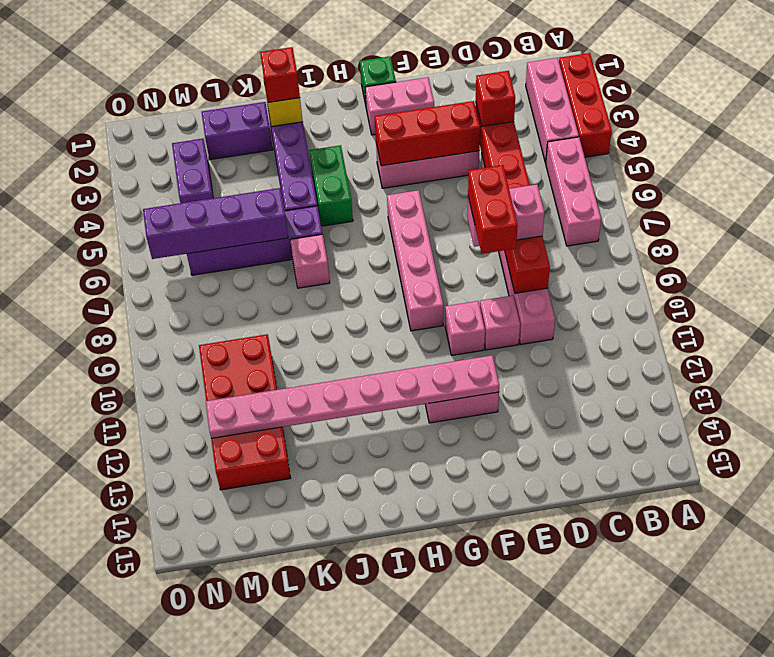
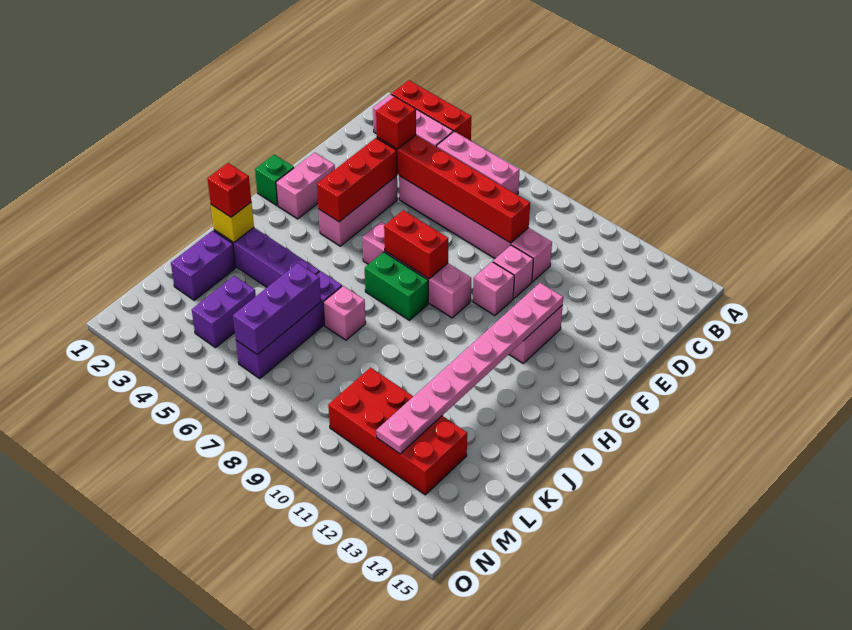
pink brick D8:E8 level 3 -> none
red brick E8:E9 level 4 -> red brick G7:G8 level 2
green brick I4:I5 level 1 -> green brick H7:H8 level 1
purple brick K6:N6 level 2 -> purple brick K6:M6 level 2
purple brick M3:M4 level 1 -> purple brick L4:M4 level 1

